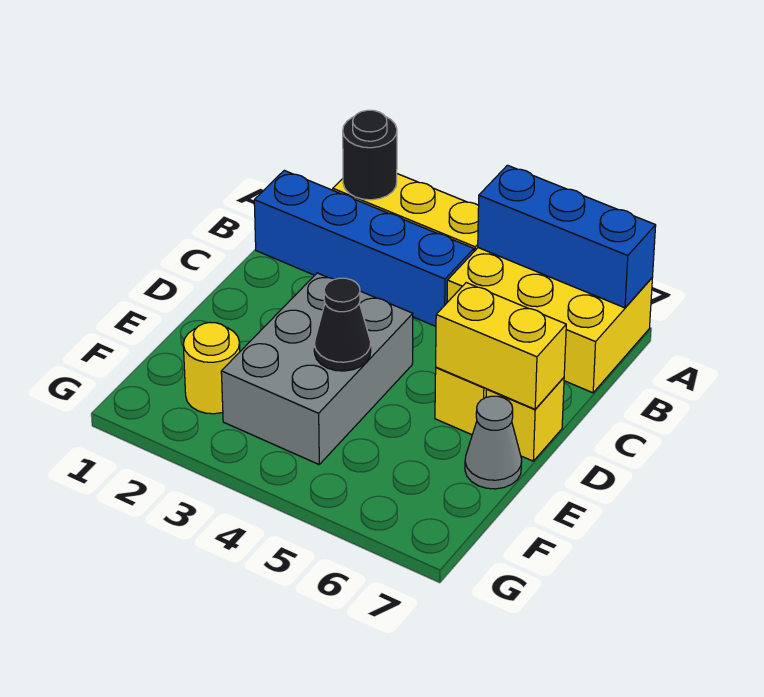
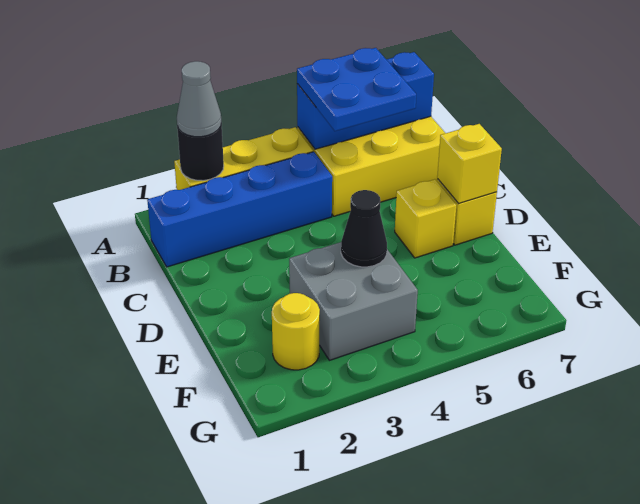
none -> blue plate A5:B6 level 3
grey brick D3:F4 level 1 -> grey brick E3:F4 level 1
yellow brick D6:D7 level 2 -> yellow brick D7 level 2
grey cone E7 level 1 -> grey cone A2 level 3

